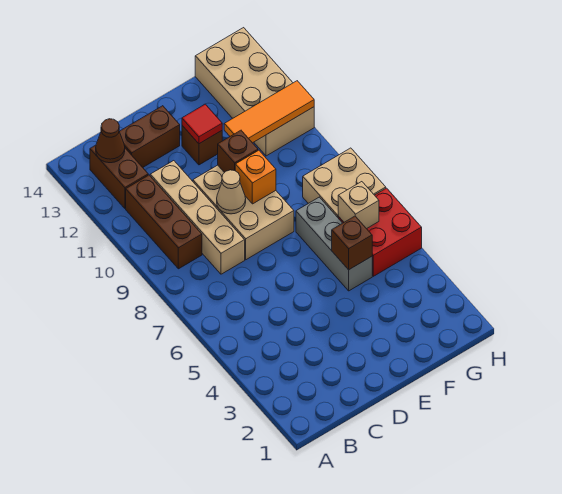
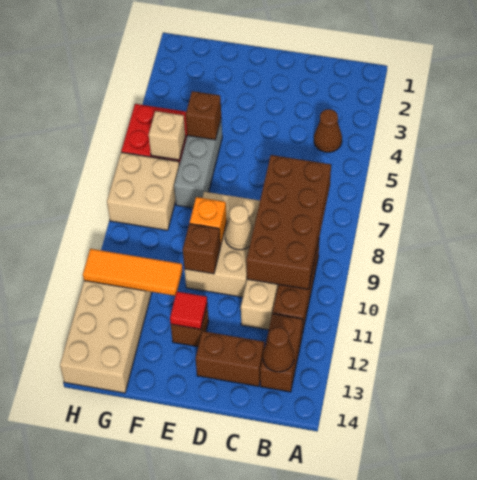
none -> brown cone B4 level 1
none -> brown brick B7:C10 level 2

